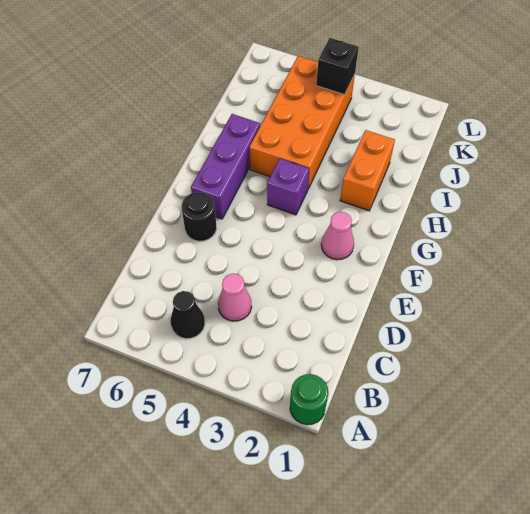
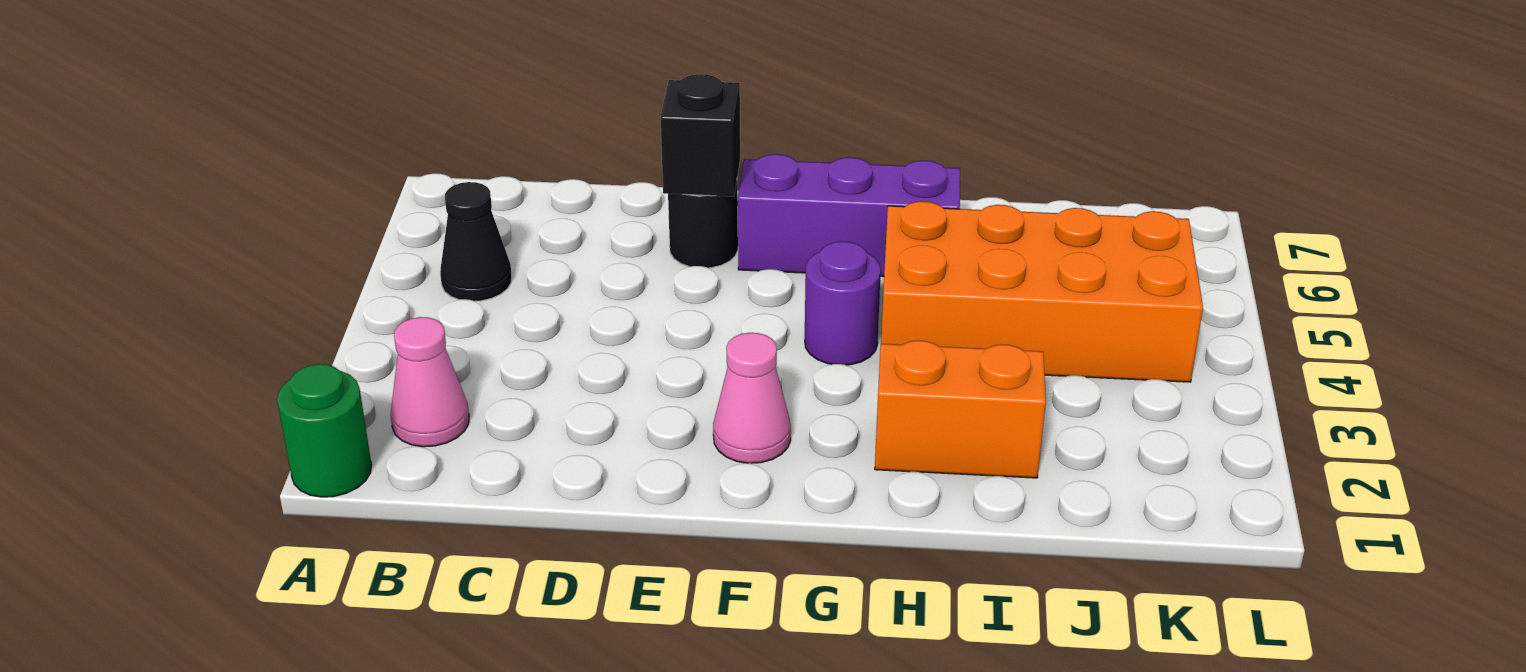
pink cone C4 level 1 -> pink cone B2 level 1
purple brick G4 level 1 -> purple round brick G4 level 1
black brick K4 level 2 -> black brick E6 level 2

